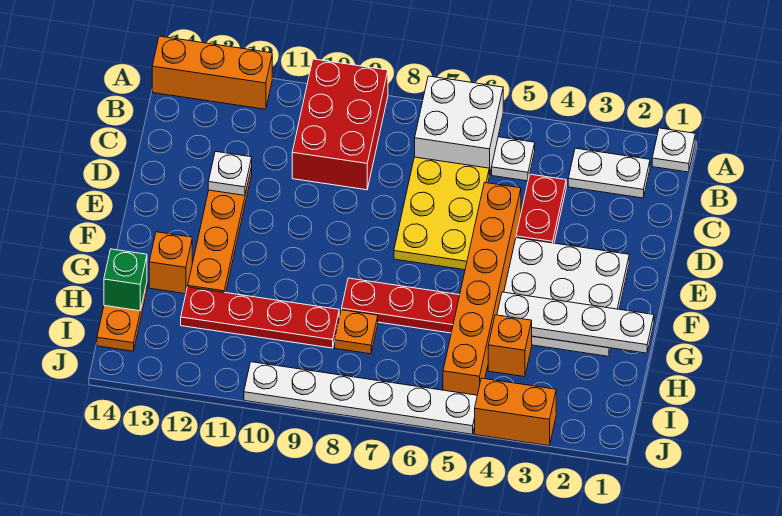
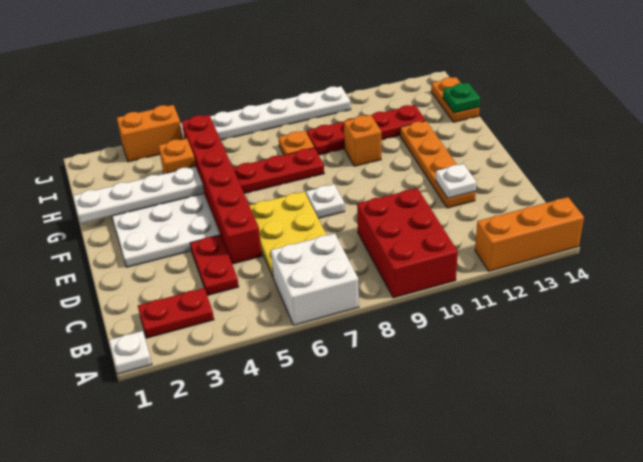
white plate B2:B3 level 1 -> red plate B2:B3 level 1
white plate B5 level 1 -> white plate E8 level 1
orange brick D5:I5 level 1 -> red brick D5:I5 level 1
orange brick G13 level 1 -> orange brick G10 level 1
green brick H14 level 2 -> green plate H14 level 2

